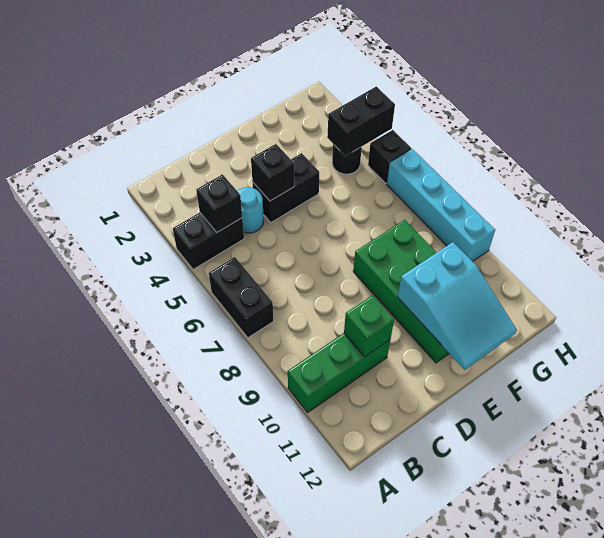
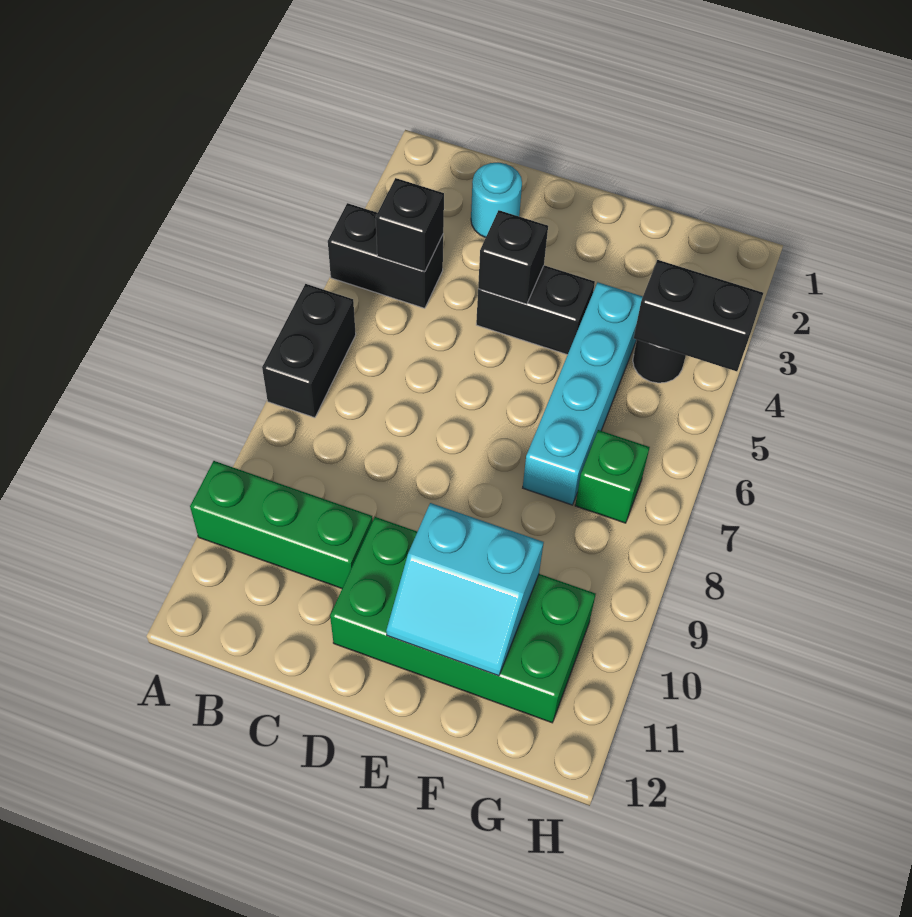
cyan round brick C4 level 1 -> cyan round brick C2 level 1
green brick C10 level 2 -> green brick G7 level 1
green brick E8:F11 level 1 -> green brick D10:G11 level 1
cyan slope E10:F12 level 2 top 10 -> cyan slope E10:F11 level 2 top 10
black brick H5 level 1 -> none
cyan brick H6:H9 level 1 -> cyan brick F4:F7 level 1

